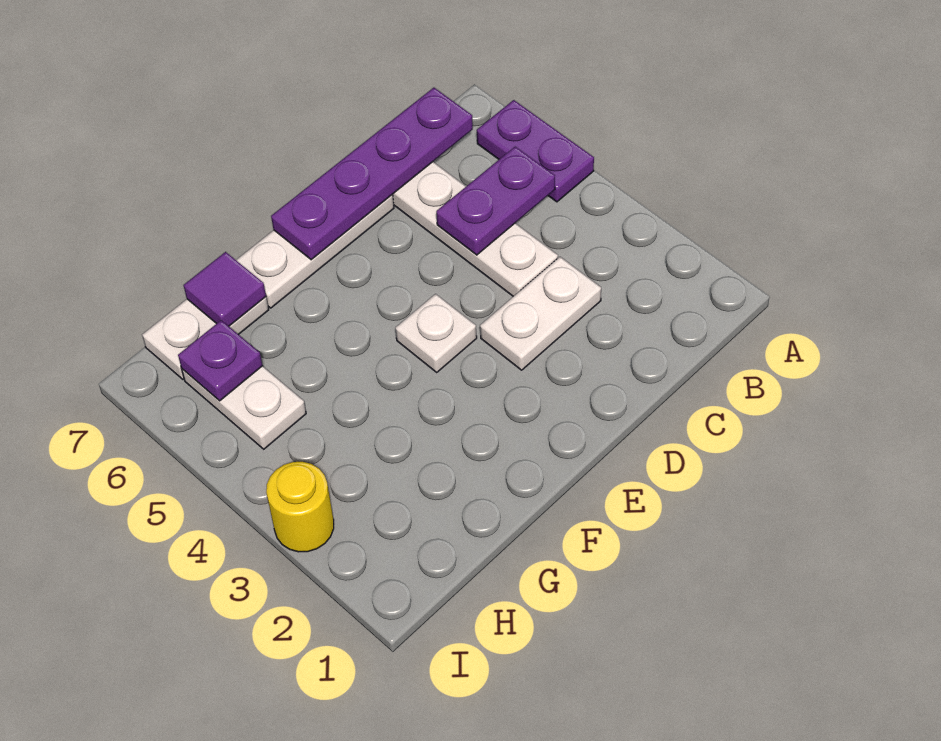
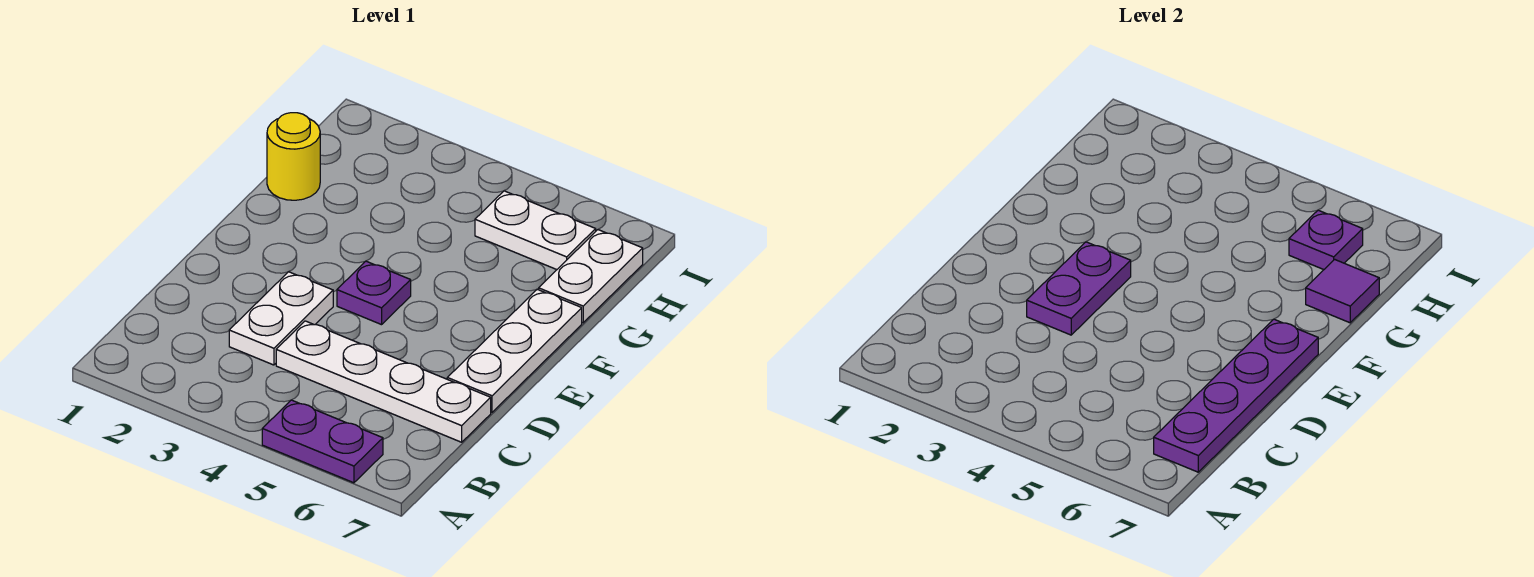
purple plate B5:C5 level 2 -> purple plate D3:E3 level 2
white plate E4 level 1 -> purple plate E4 level 1
yellow round brick I3 level 1 -> yellow round brick G1 level 1

